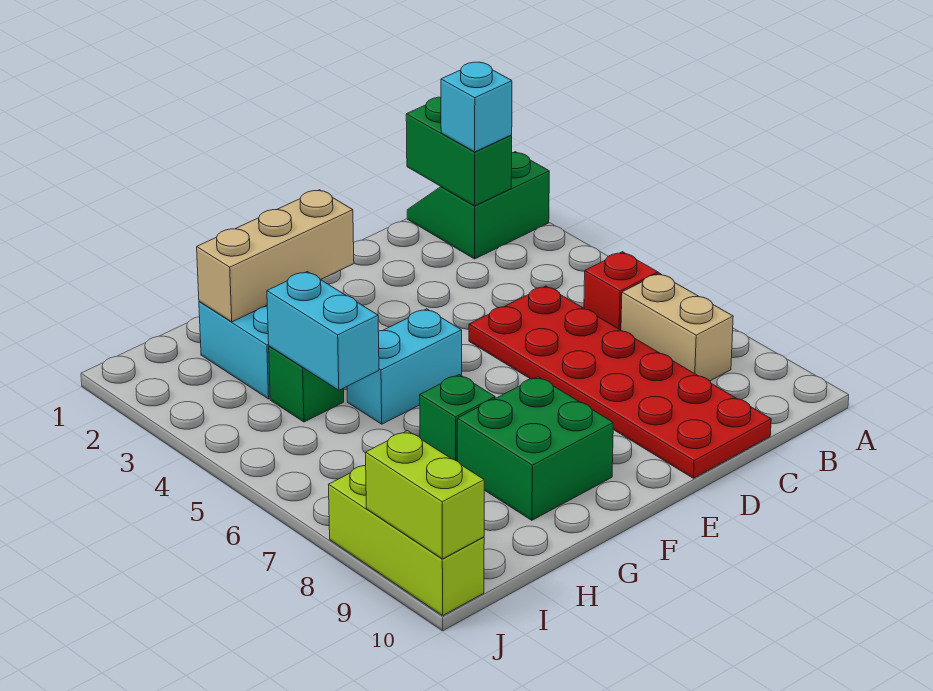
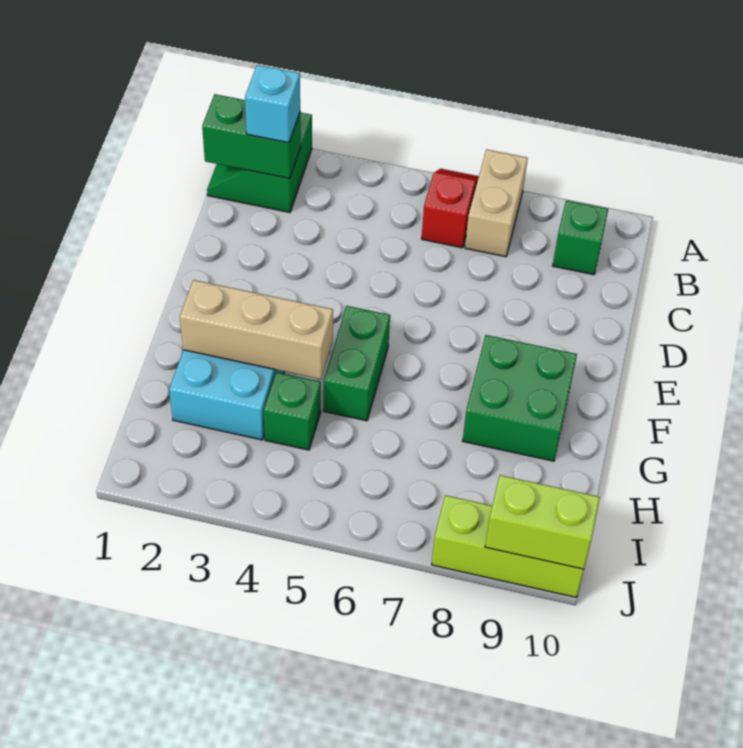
tan brick B7:B8 level 1 -> tan brick A7:B7 level 1
red plate C5:D10 level 1 -> none
tan brick F2:H2 level 2 -> tan brick G2:G4 level 2
cyan brick F5:G5 level 1 -> green brick F5:G5 level 1
green brick G7 level 1 -> green brick B9 level 1
cyan brick H4:H5 level 2 -> none

